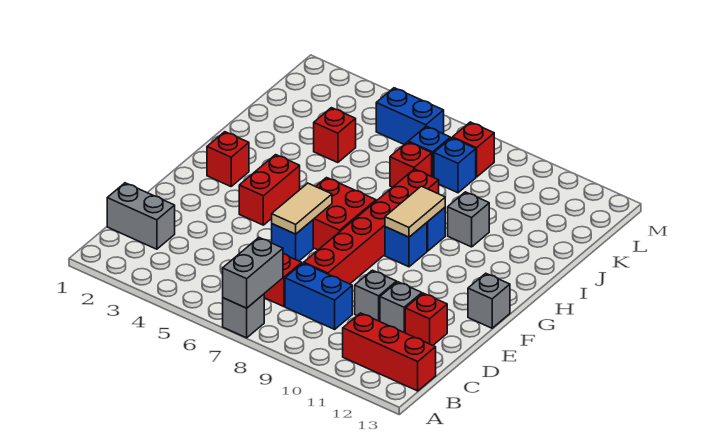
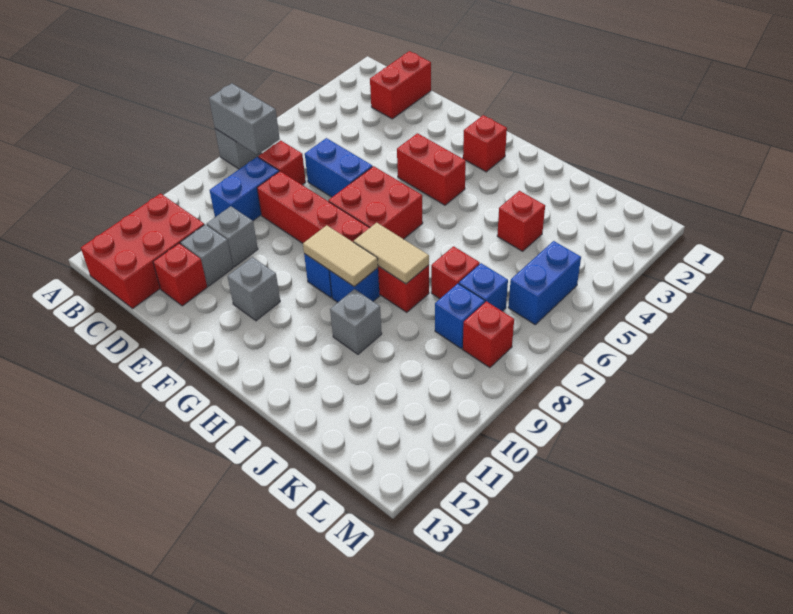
red brick B11:B13 level 1 -> red brick B11:C13 level 1
grey brick C1:C2 level 1 -> red brick C1:C2 level 1
blue brick E6 level 1 -> blue brick D6:E6 level 1
tan tile E6:F6 level 2 -> tan tile H8:I8 level 2
grey brick F13 level 1 -> grey brick F11 level 1

